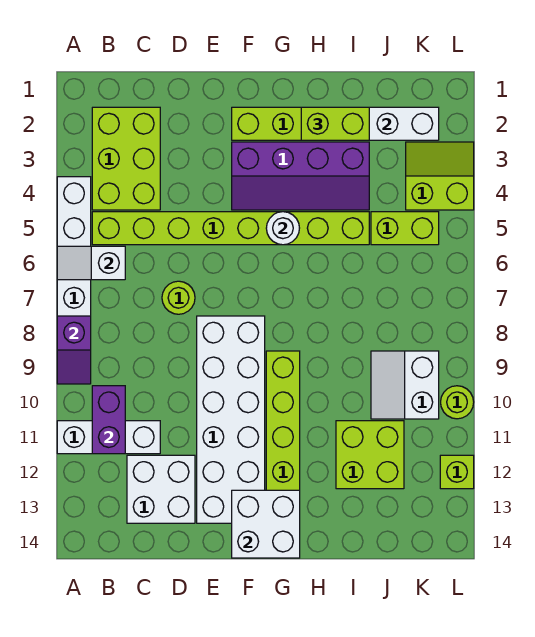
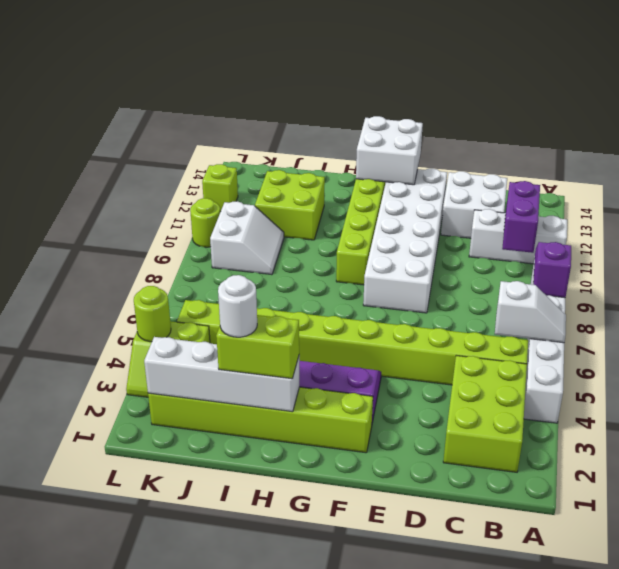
lime round brick D7 level 1 -> lime round brick L4 level 2
white round brick G5 level 2 -> white round brick I2 level 4

